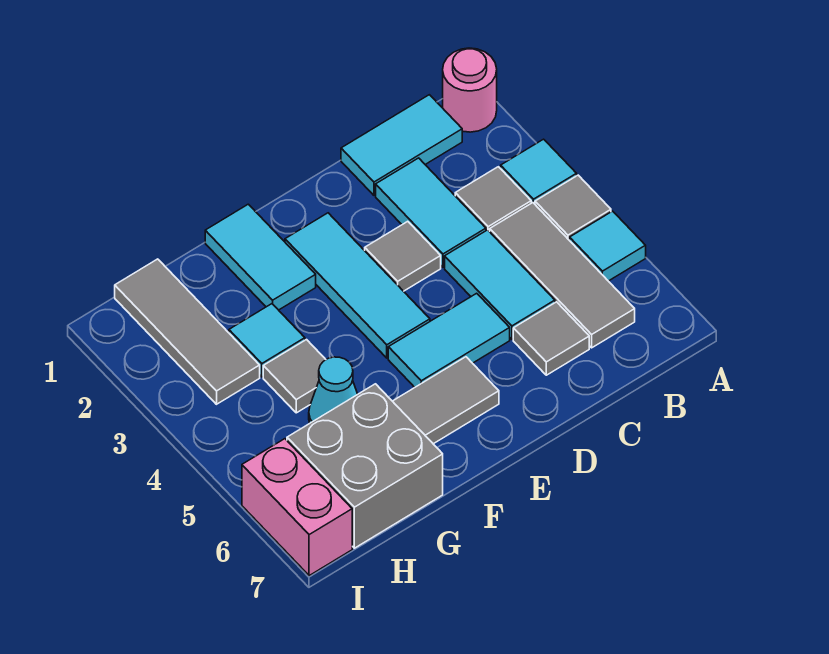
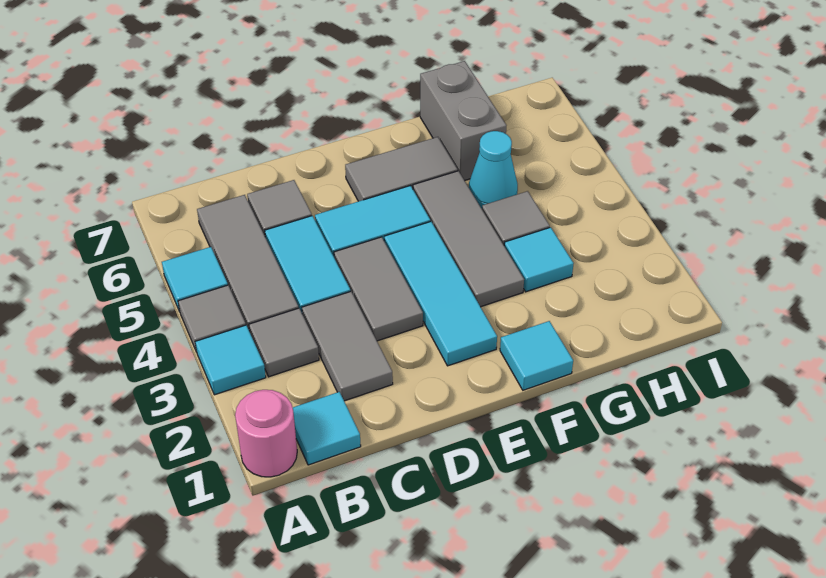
cyan tile B1:C1 level 1 -> cyan tile B1 level 1
cyan tile C2:C3 level 1 -> grey tile C2:C3 level 1
grey tile D3 level 1 -> grey tile D3:D4 level 1
cyan tile F1:F2 level 1 -> cyan tile F1 level 1
grey brick G6:H7 level 1 -> grey brick G6:G7 level 1
grey tile H1:H3 level 1 -> grey tile F3:F5 level 1
pink brick I6:I7 level 1 -> none

